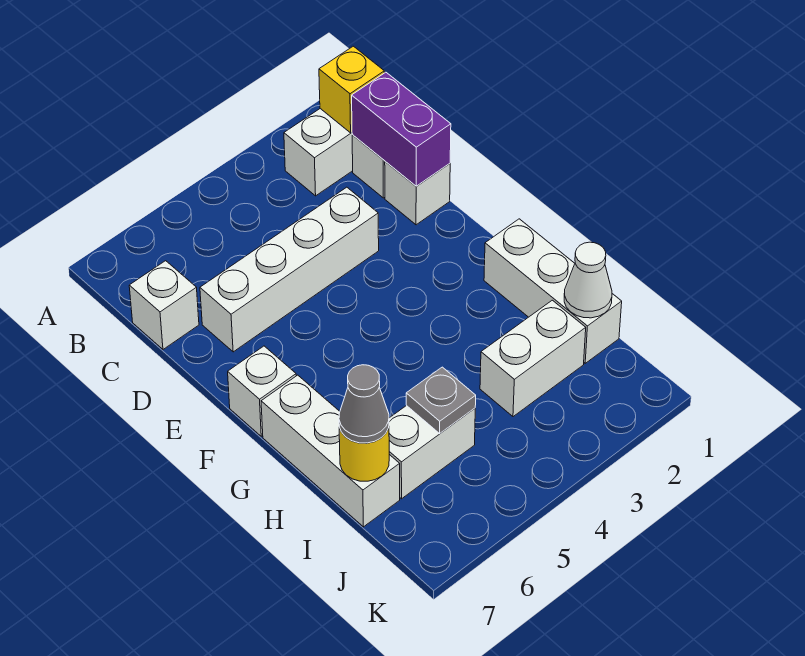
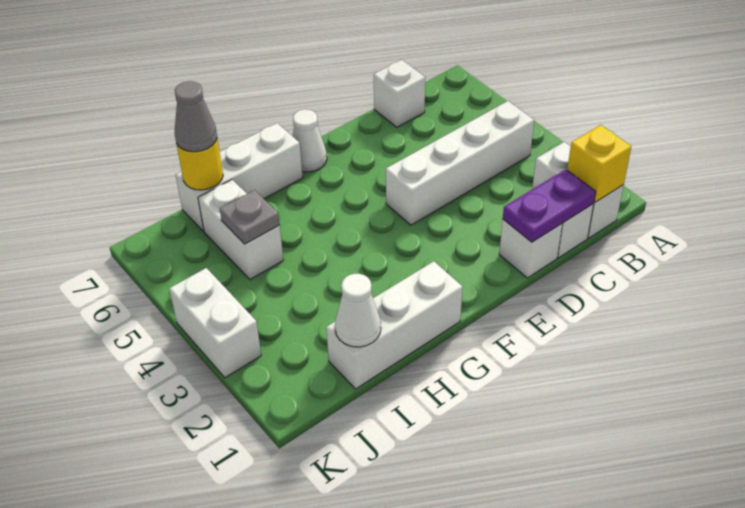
purple brick C1:D1 level 2 -> purple plate C1:D1 level 2
white brick D3:D6 level 1 -> white brick B4:E4 level 1
white brick F7 level 1 -> white cone F7 level 1
white brick I2:I3 level 1 -> white brick K3:K4 level 1

